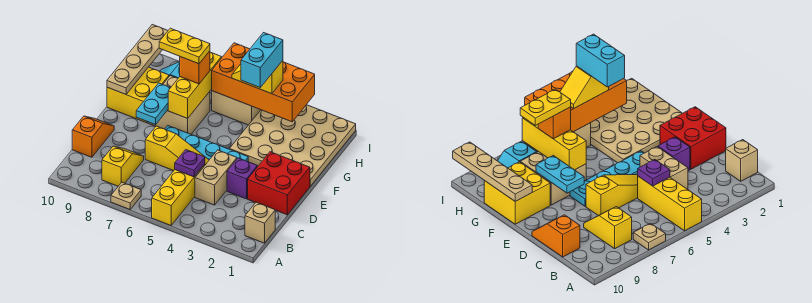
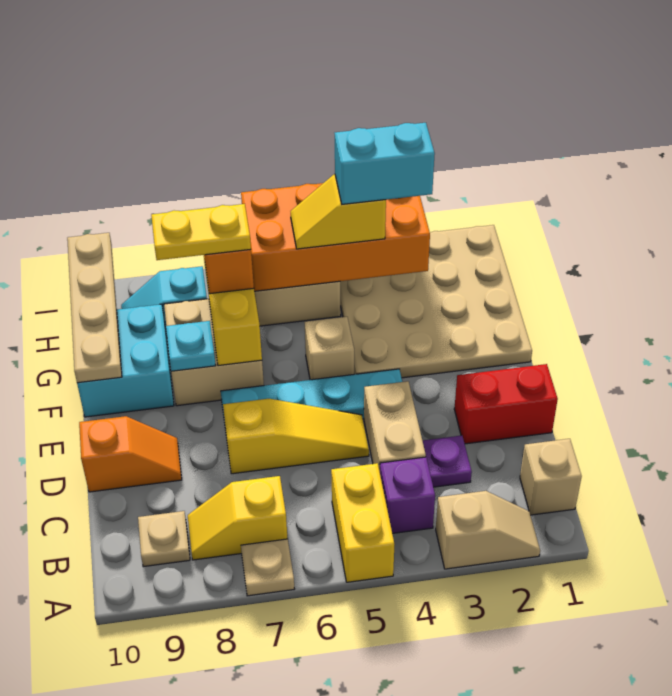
none -> tan slope A2:A3 level 1 top 3
yellow brick A5:C5 level 1 -> yellow brick A5:B5 level 1
yellow slope B8:C8 level 1 top B -> yellow slope B7:B8 level 1 top 7
none -> tan plate B9 level 1
purple plate C5 level 2 -> purple plate C3 level 1
orange slope C10:D10 level 1 top C -> orange slope D9:D10 level 1 top 10
red brick D1:E2 level 1 -> red brick D1:D2 level 1
purple brick D3 level 1 -> purple brick B4 level 1
cyan plate E8:F8 level 2 -> cyan plate F8 level 2
none -> tan brick F5 level 1
yellow brick F9:G10 level 1 -> cyan brick F9:G10 level 1
cyan brick G4:H4 level 4 -> cyan brick H3:H4 level 4

